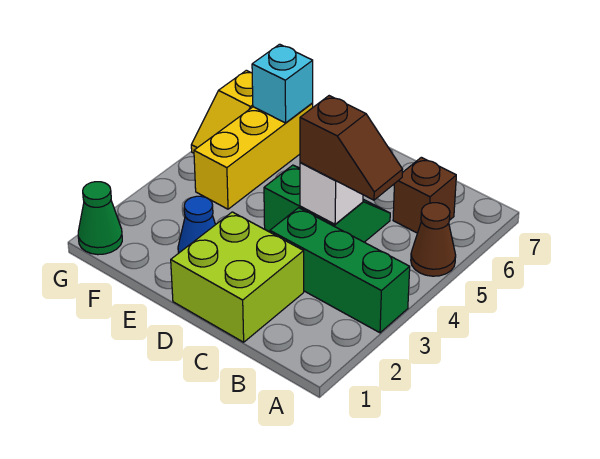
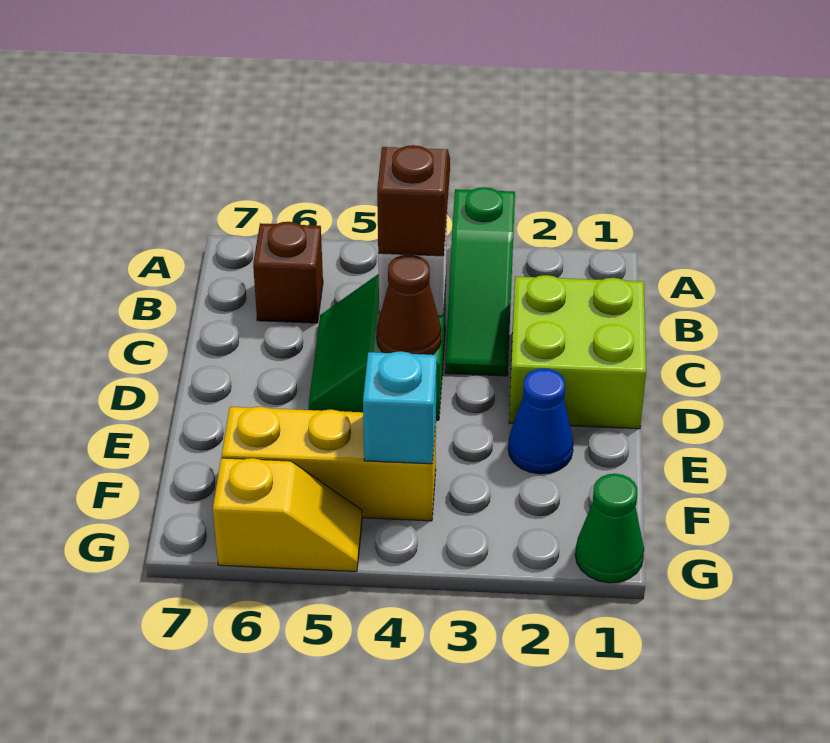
green brick A3:C3 level 1 -> green slope A3:C3 level 1 top A
brown cone A5 level 1 -> brown cone D4 level 2
cyan brick F6 level 2 -> cyan brick F4 level 2

